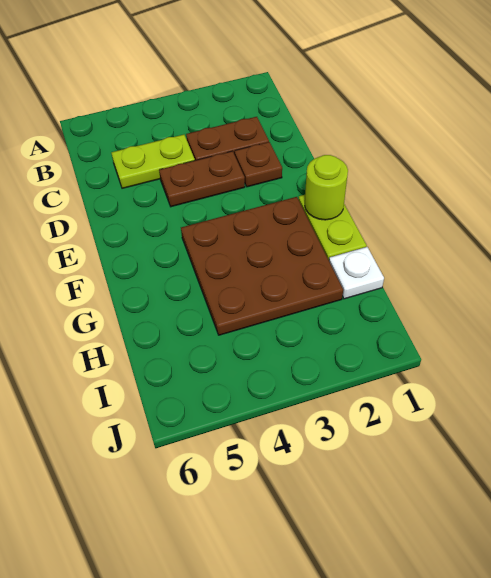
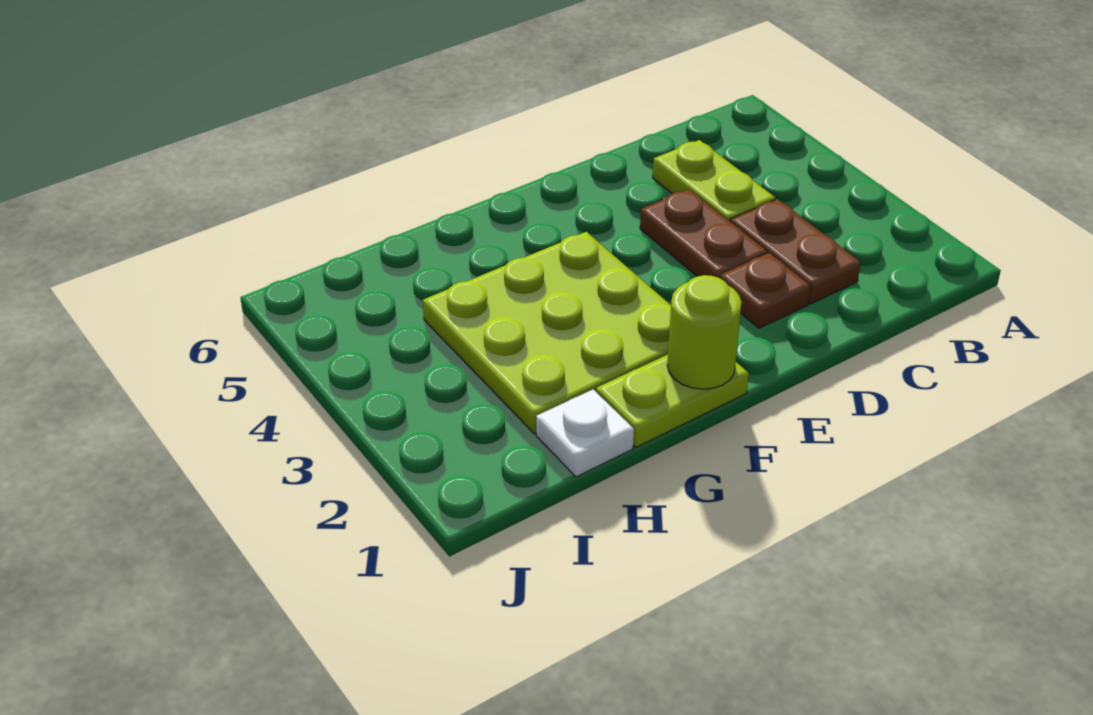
brown plate F2:H4 level 1 -> lime plate F2:H4 level 1

